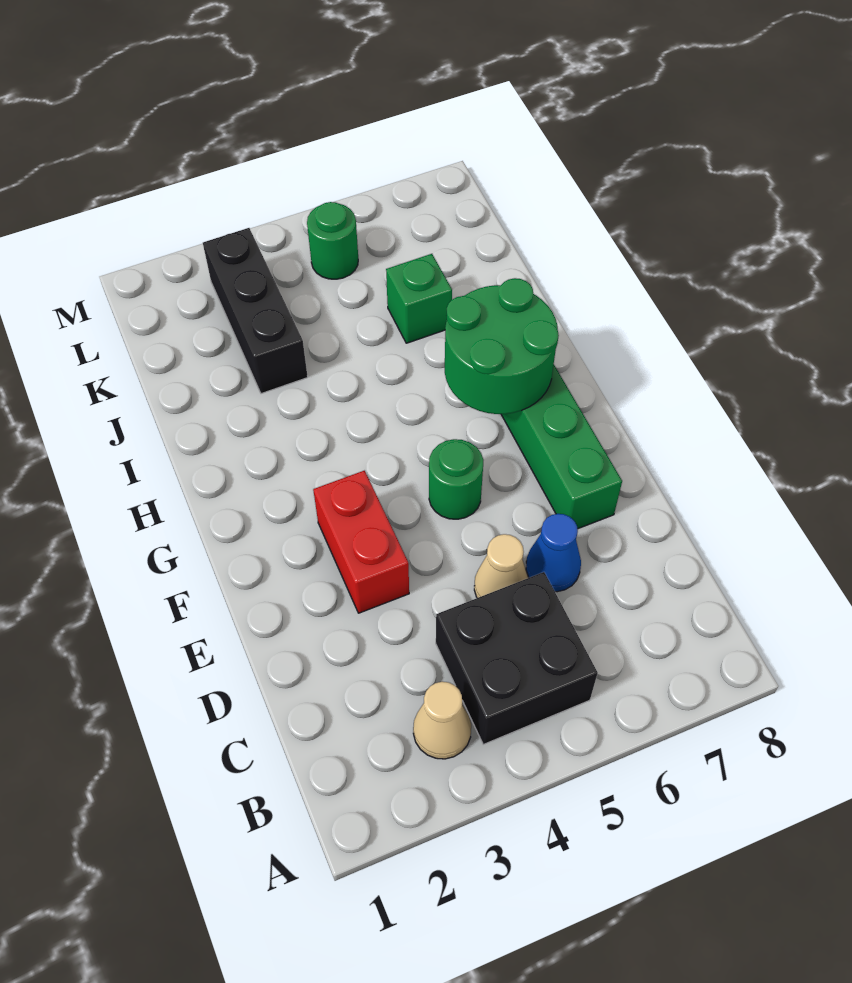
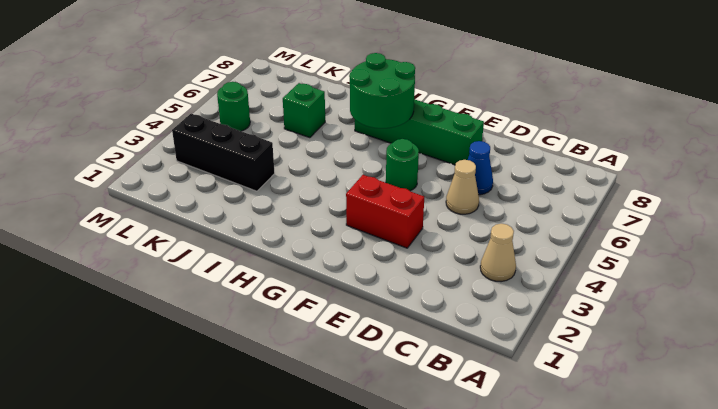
black brick B4:C5 level 1 -> none

